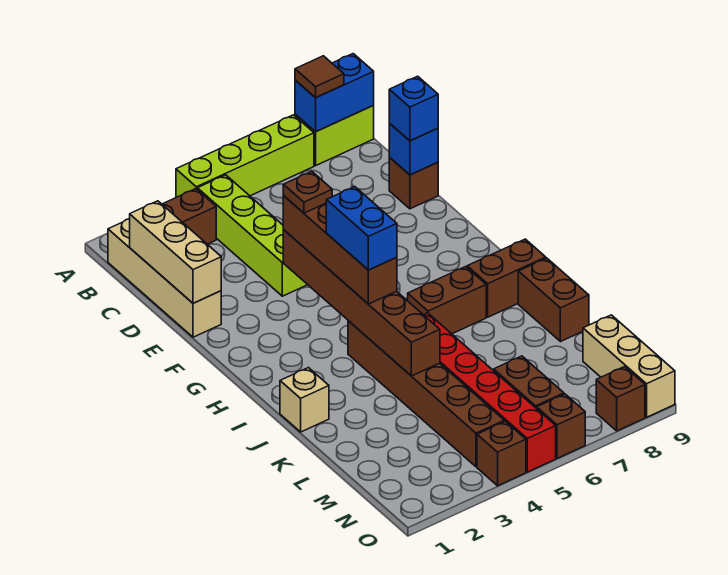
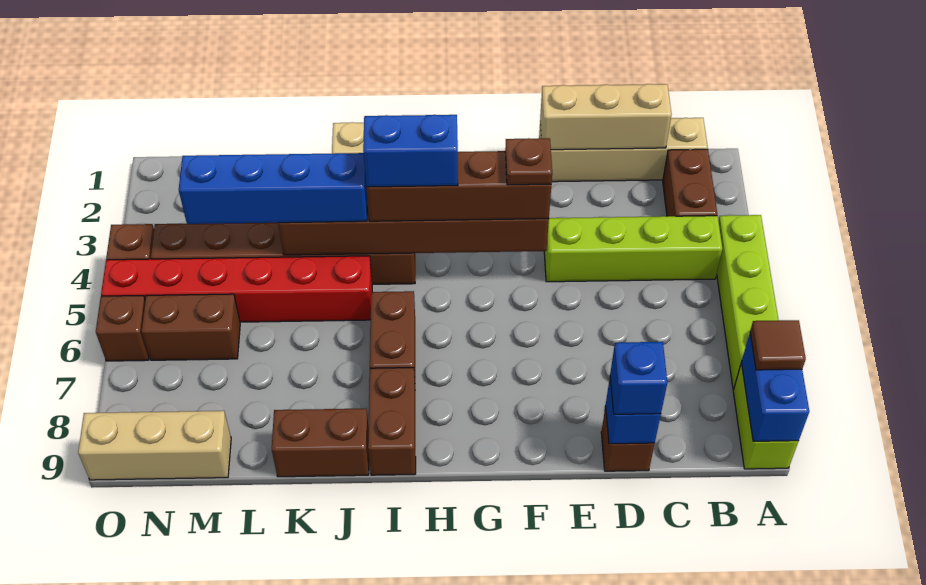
none -> blue brick J4:M4 level 3
brown brick O8 level 1 -> none

